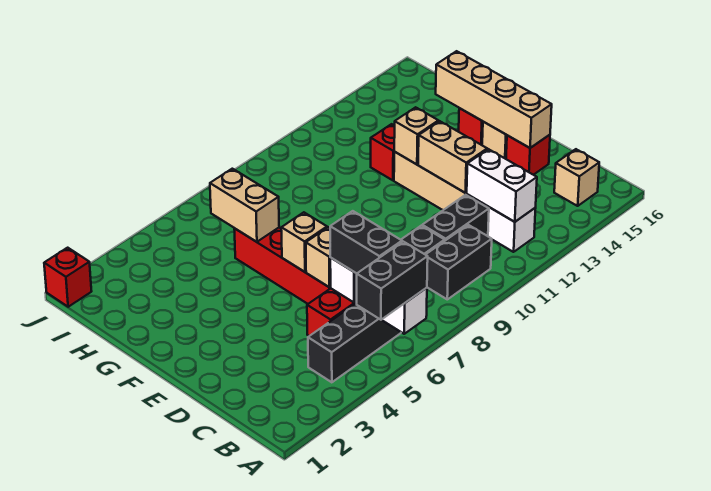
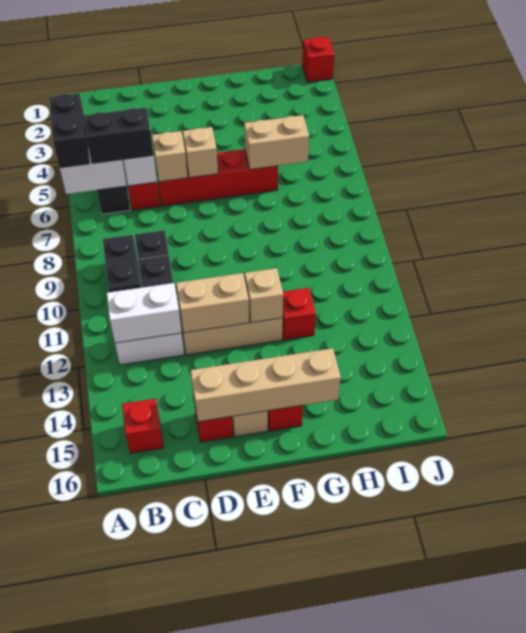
tan brick B15 level 1 -> red brick B15 level 1

